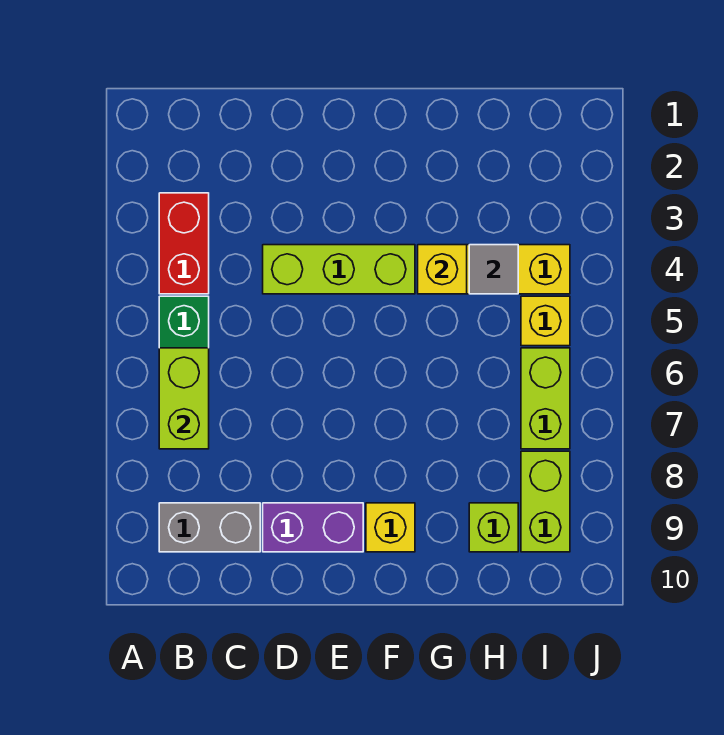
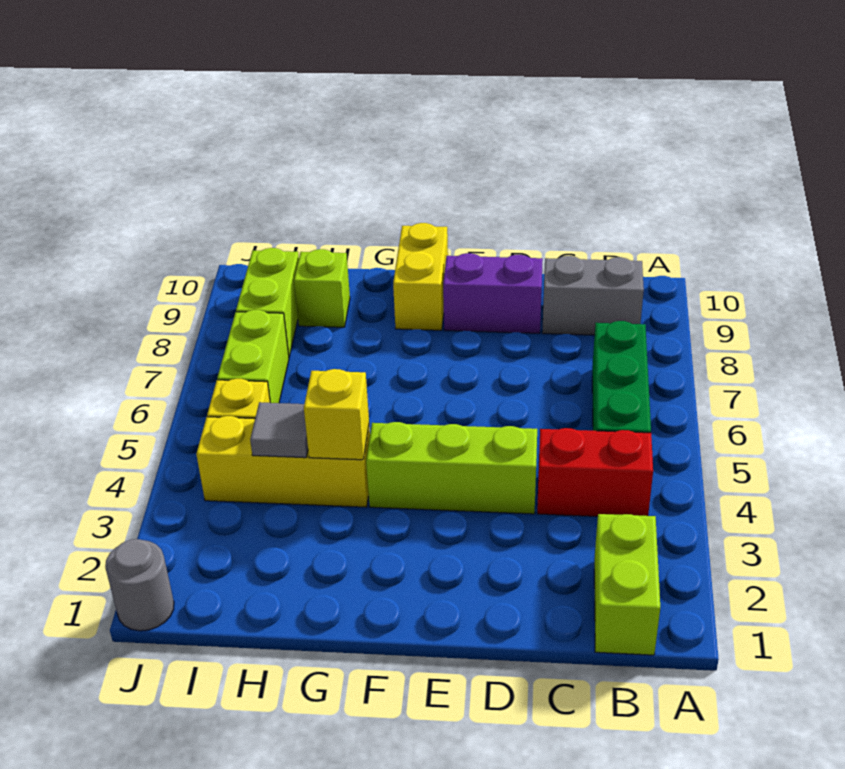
red brick B3:B4 level 1 -> red brick B4:C4 level 1
lime brick B6:B7 level 2 -> lime brick B1:B2 level 1
yellow brick F9 level 1 -> yellow brick F9:F10 level 1
none -> grey round brick J1 level 1

